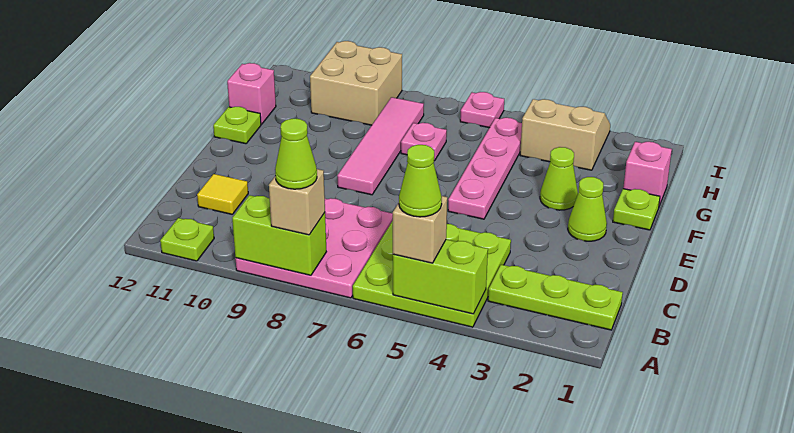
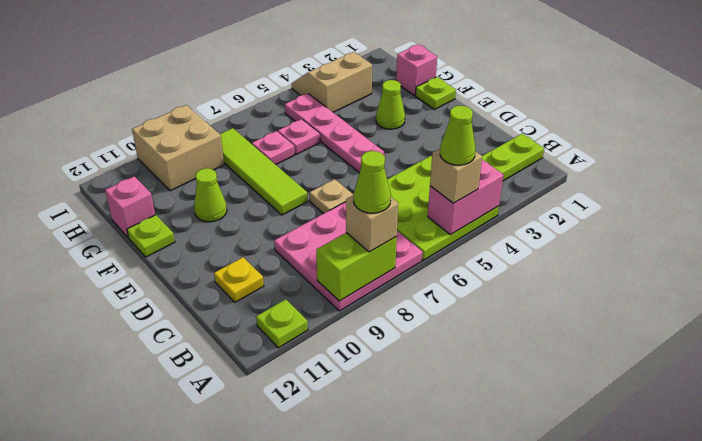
lime brick A4:A5 level 2 -> pink brick A4:A5 level 2
yellow tile C11 level 1 -> yellow plate C11 level 1
none -> tan plate D7 level 1
lime cone E2 level 1 -> lime cone F10 level 1
pink tile E8:H8 level 1 -> lime tile E8:H8 level 1
pink plate I6 level 1 -> pink plate G6 level 1

